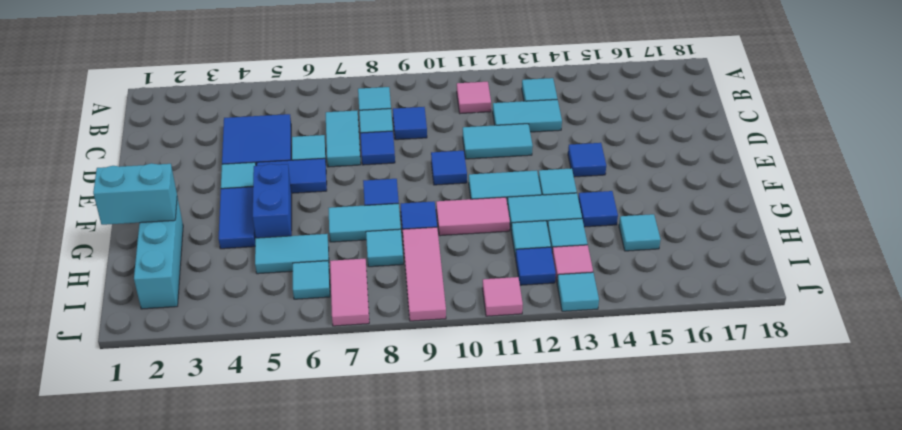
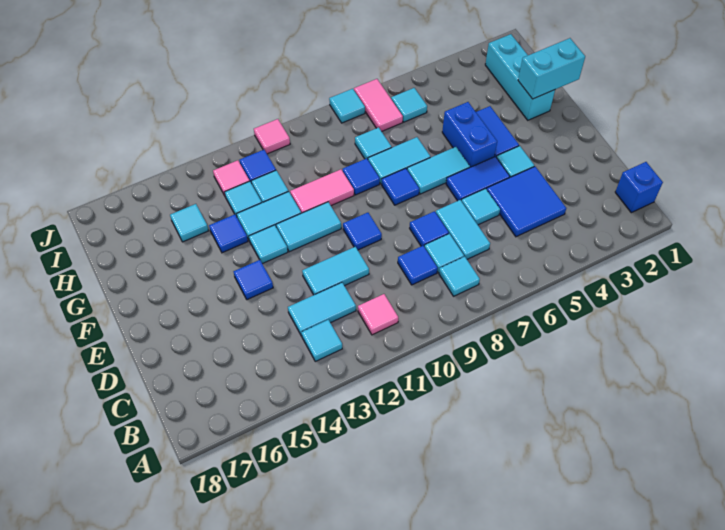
none -> blue brick B1 level 1
cyan tile H5:H6 level 1 -> cyan tile F6:F7 level 1
pink tile H9:J9 level 1 -> none
cyan tile J13 level 1 -> cyan tile J8 level 1

